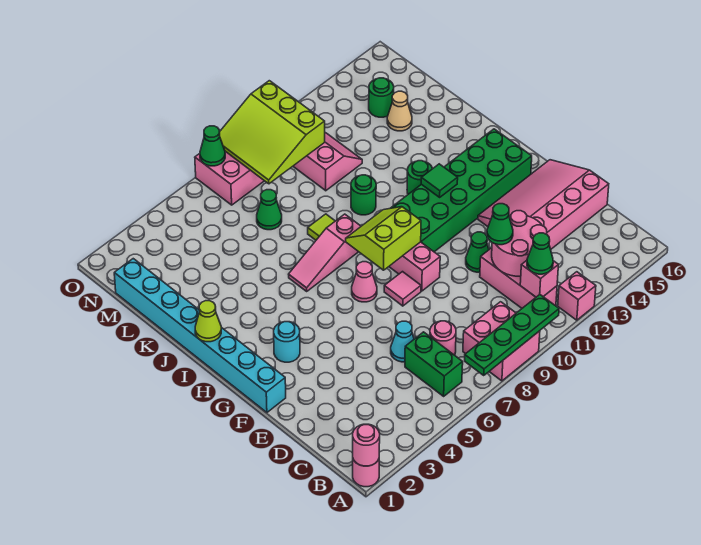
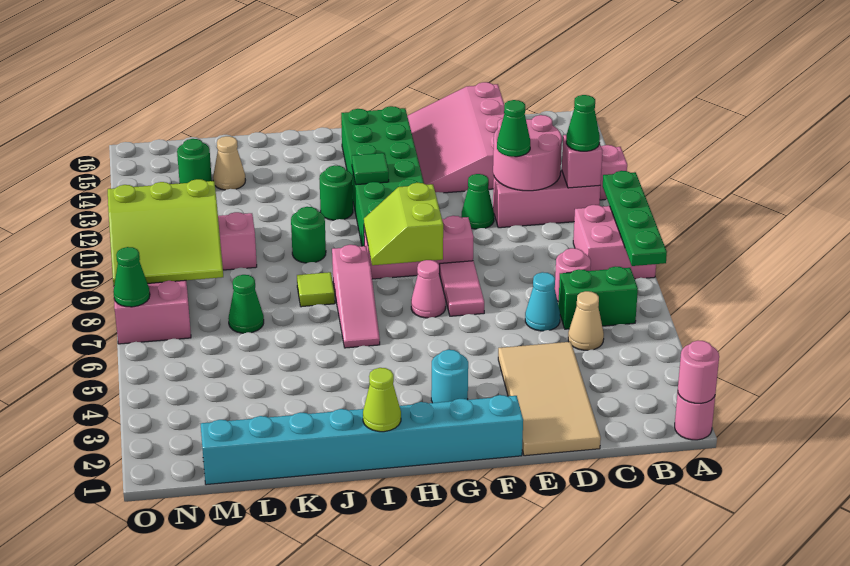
none -> tan cone C5 level 1
none -> tan tile D1:E4 level 1
pink tile F8 level 1 -> pink tile F7:F8 level 1

